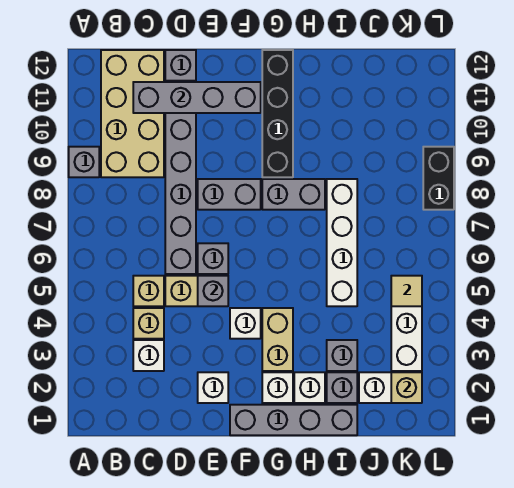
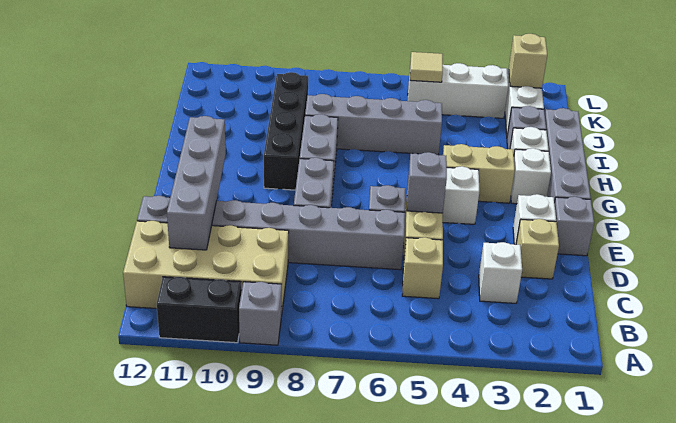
tan brick C4 level 1 -> tan brick D2 level 1
black brick G9:G12 level 1 -> black brick G9:J9 level 1
grey brick I3 level 1 -> grey brick E1 level 1
white brick I5:I8 level 1 -> grey brick I5:I8 level 1
black brick L8:L9 level 1 -> black brick A10:A11 level 1

